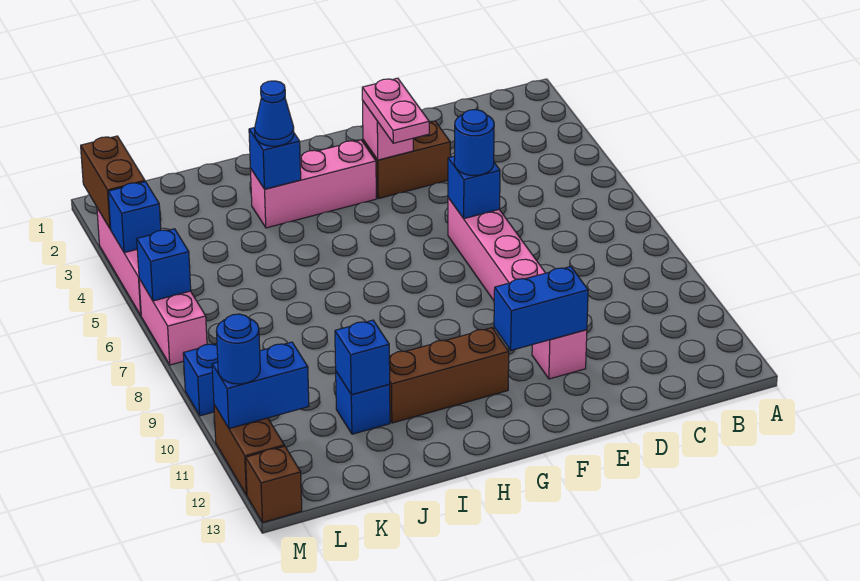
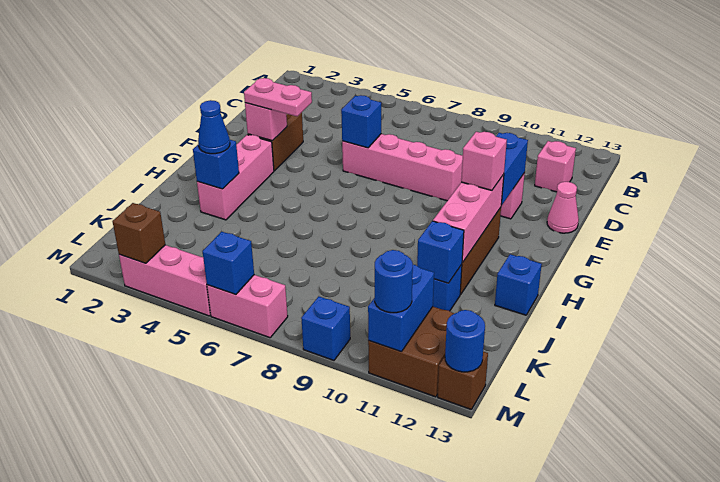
none -> pink brick C12 level 1
blue round brick E6 level 3 -> blue round brick M13 level 2
none -> pink cone E13 level 1
none -> pink brick G11:I11 level 2
none -> pink brick G11 level 3
brown brick M2:M3 level 2 -> brown brick M3 level 2
blue brick M4 level 2 -> blue brick I13 level 1
brown brick M11:M12 level 1 -> brown brick L11:M12 level 1

